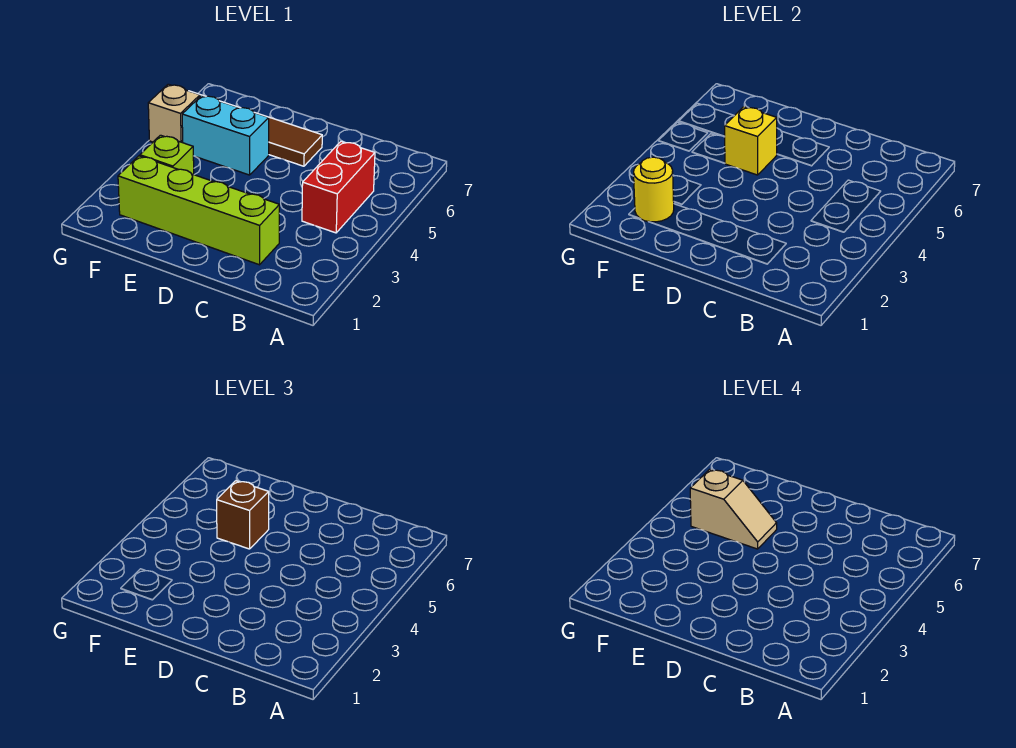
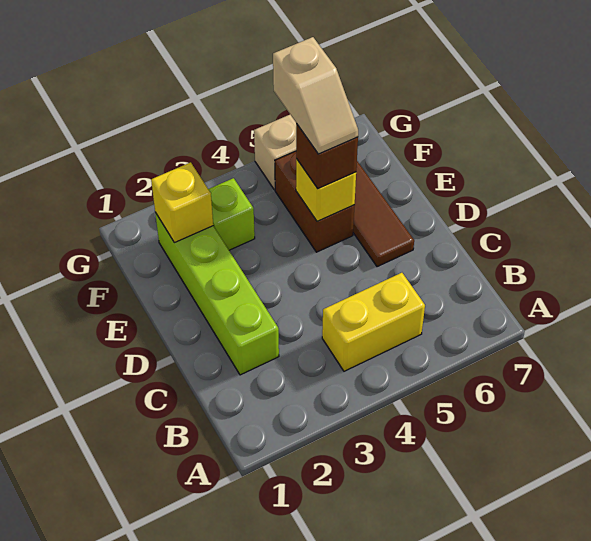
red brick B4:B5 level 1 -> yellow brick B4:B5 level 1
cyan brick E5:F5 level 1 -> brown brick E5:F5 level 1
yellow round brick F2 level 2 -> yellow brick F2 level 2

